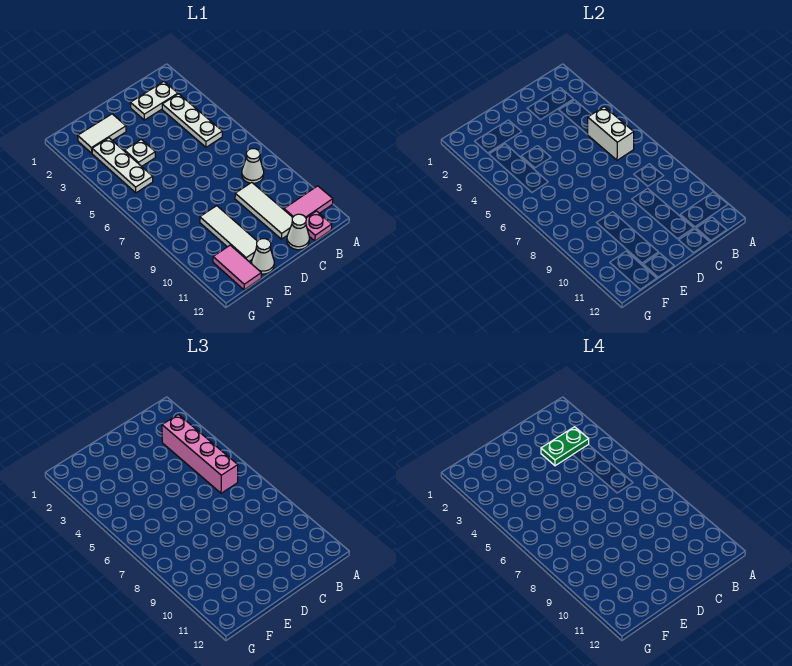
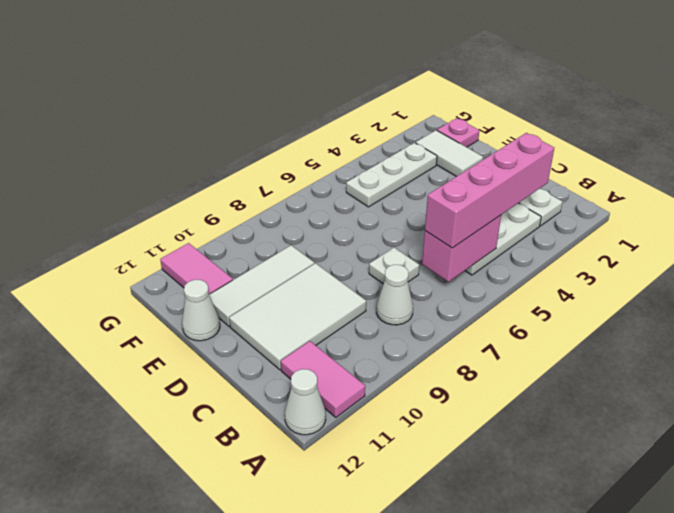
green plate B3:C3 level 4 -> none
white brick B5:B6 level 2 -> pink brick B5:B6 level 2
pink plate B12 level 1 -> pink plate F1 level 1
white tile C9:C11 level 1 -> white tile C9:D11 level 1
white cone C12 level 1 -> white cone A12 level 1
white plate E4 level 1 -> white plate C7 level 1
pink tile F11:F12 level 1 -> pink tile F11:G11 level 1

